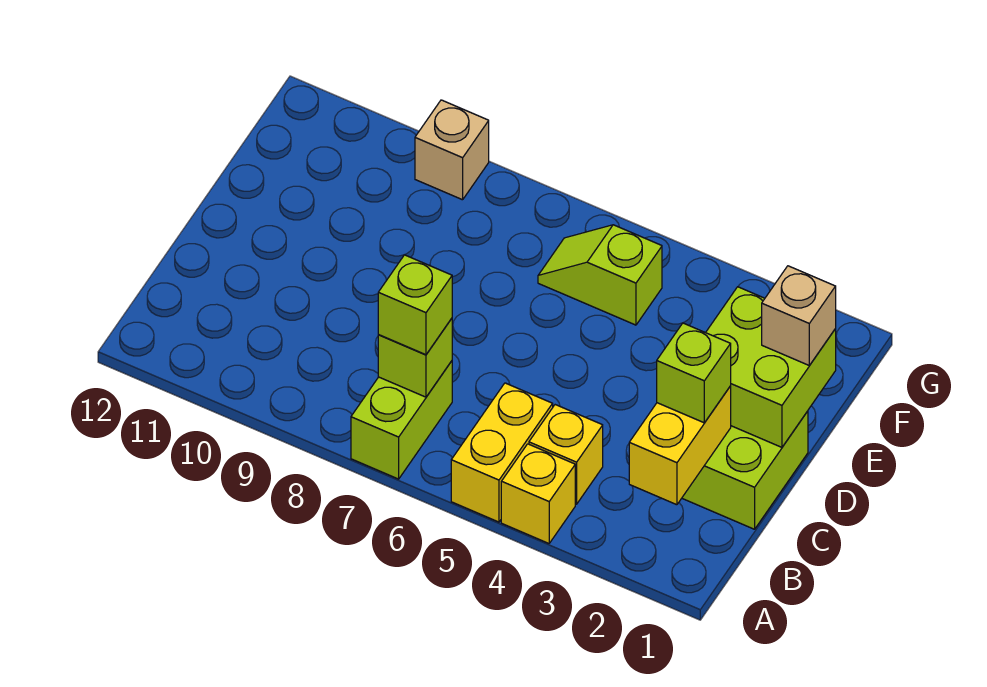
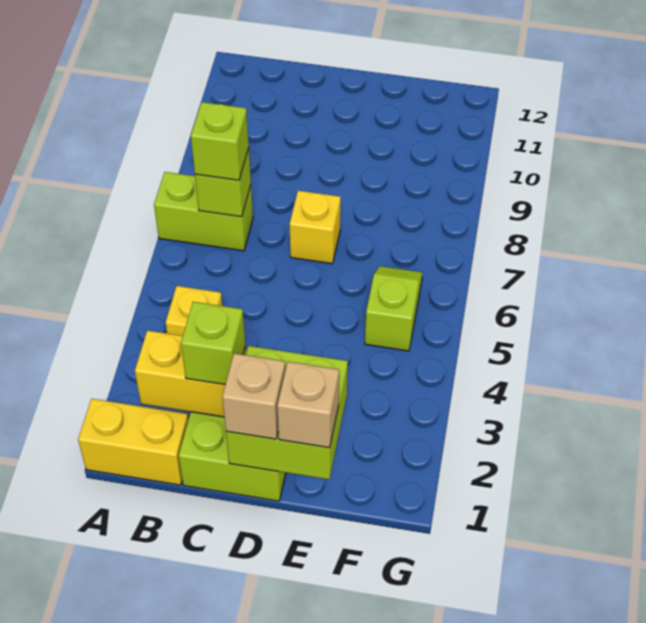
yellow brick A4 level 1 -> yellow brick D7 level 1
yellow brick A5:B5 level 1 -> yellow brick A1:B1 level 1
tan brick G9 level 1 -> tan brick D1 level 3

